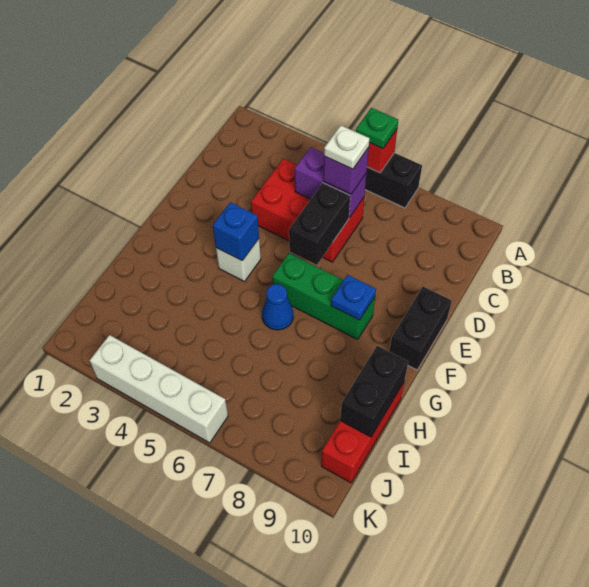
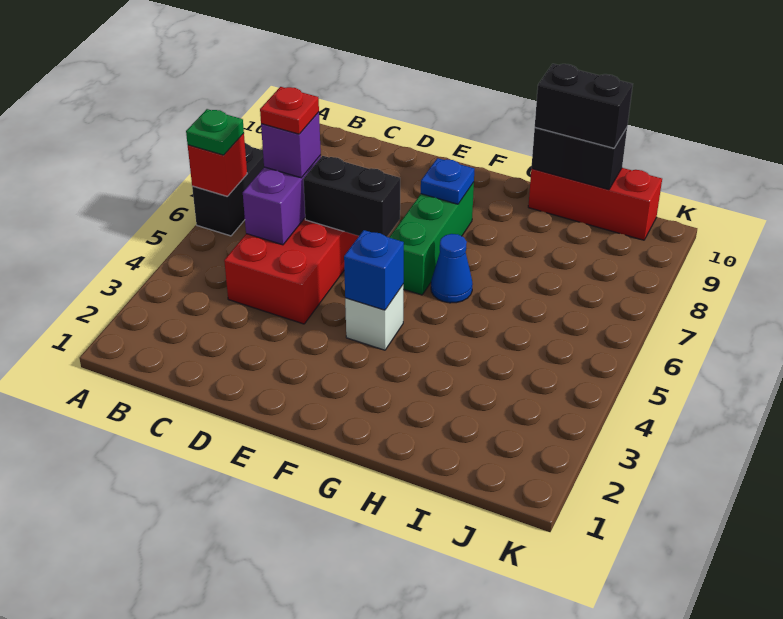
white plate C6 level 4 -> red plate C6 level 4
black brick E10:F10 level 1 -> black brick H10:I10 level 3
white brick K3:K6 level 1 -> none

